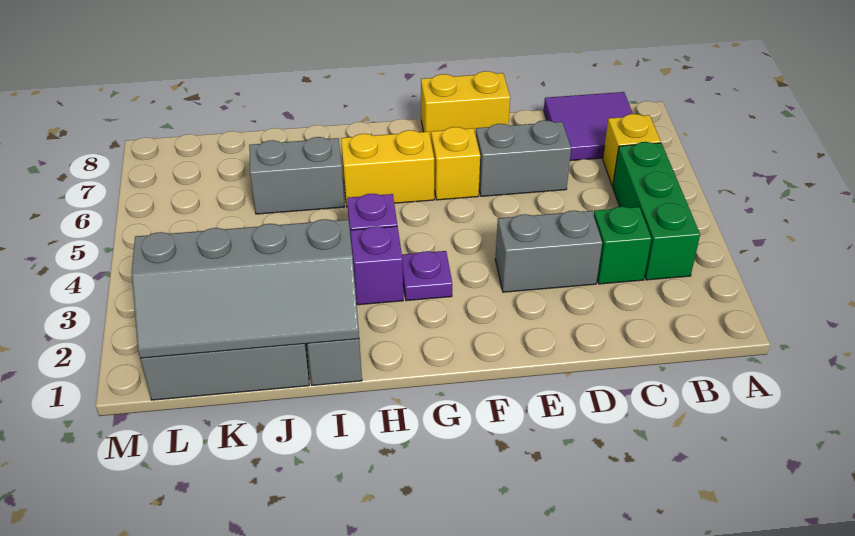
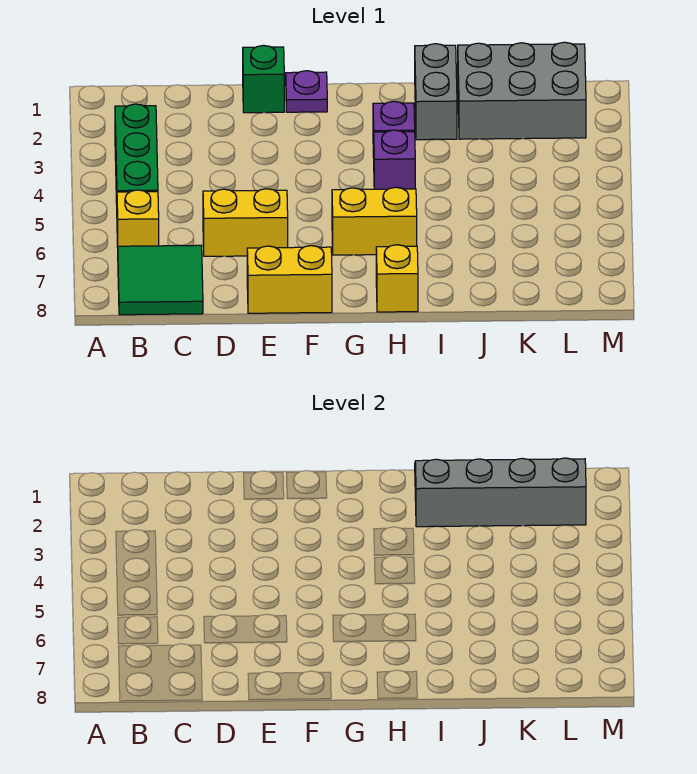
purple tile B7:C8 level 1 -> green tile B7:C8 level 1
green brick C3 level 1 -> green brick E1 level 1
grey brick D3:E3 level 1 -> none
grey brick D6:E6 level 1 -> yellow brick D6:E6 level 1
yellow brick F6 level 1 -> yellow brick H8 level 1
purple plate G3 level 1 -> purple plate F1 level 1
grey brick I6:J6 level 1 -> none

